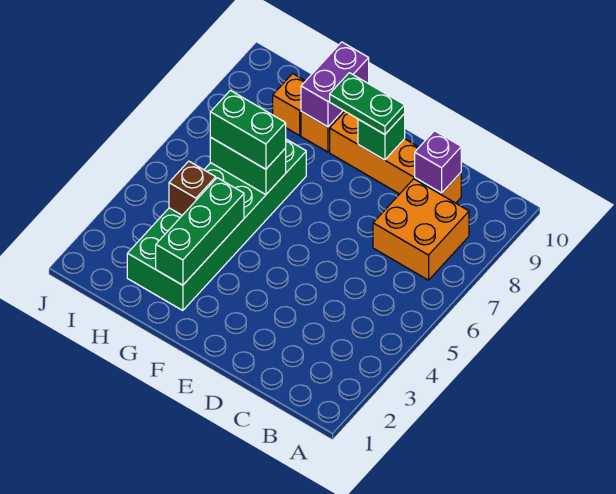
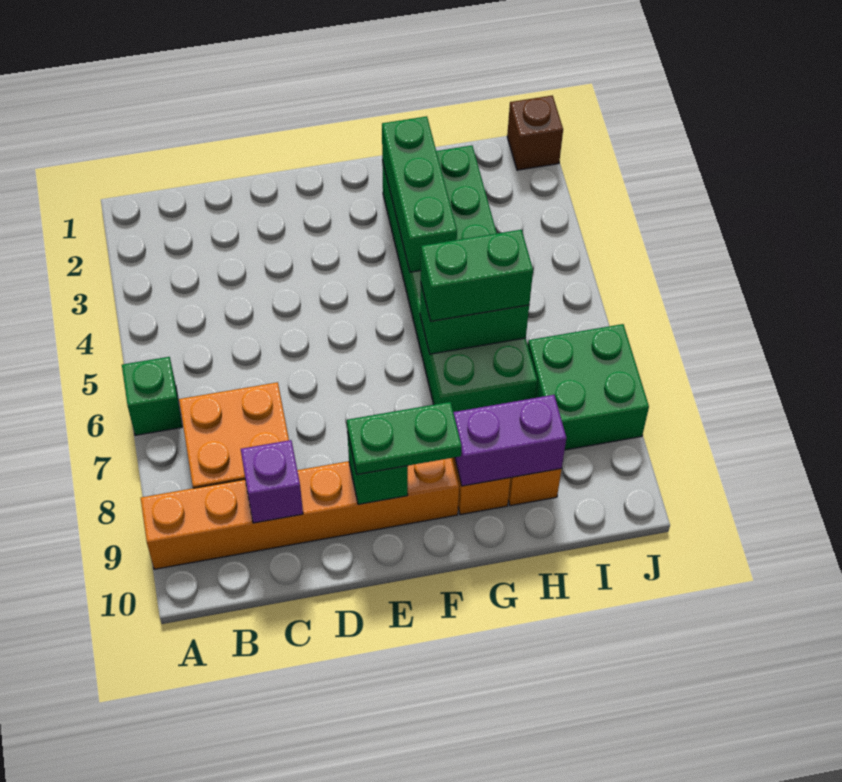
none -> green brick A6 level 1
orange brick C9:F9 level 1 -> orange brick A9:F9 level 1
purple brick G9:G10 level 2 -> purple brick G9:H9 level 2
brown brick H4 level 2 -> brown brick J1 level 1
none -> green brick I7:J8 level 1

